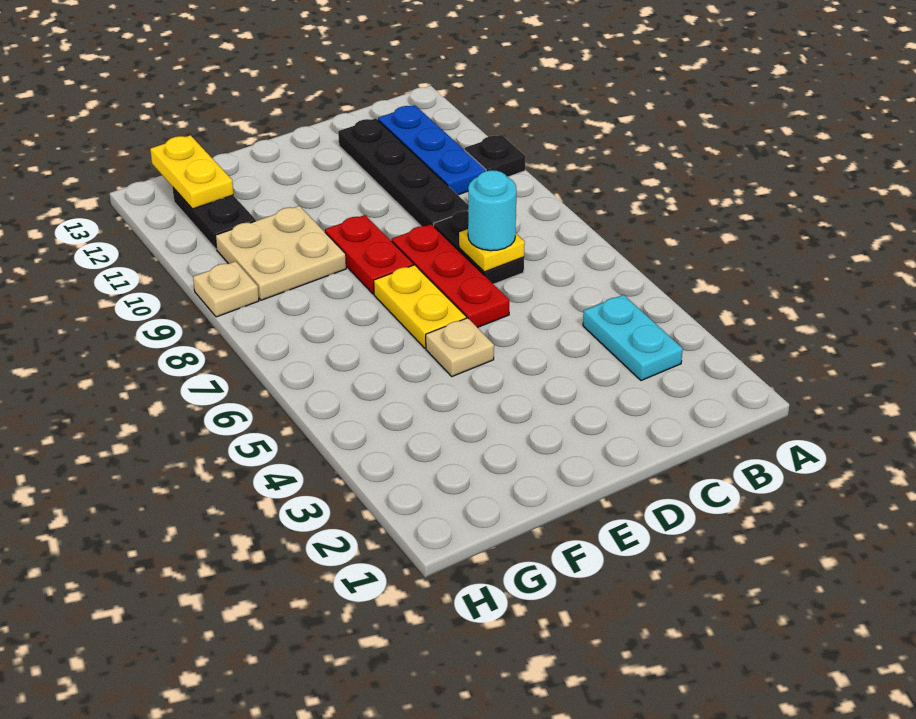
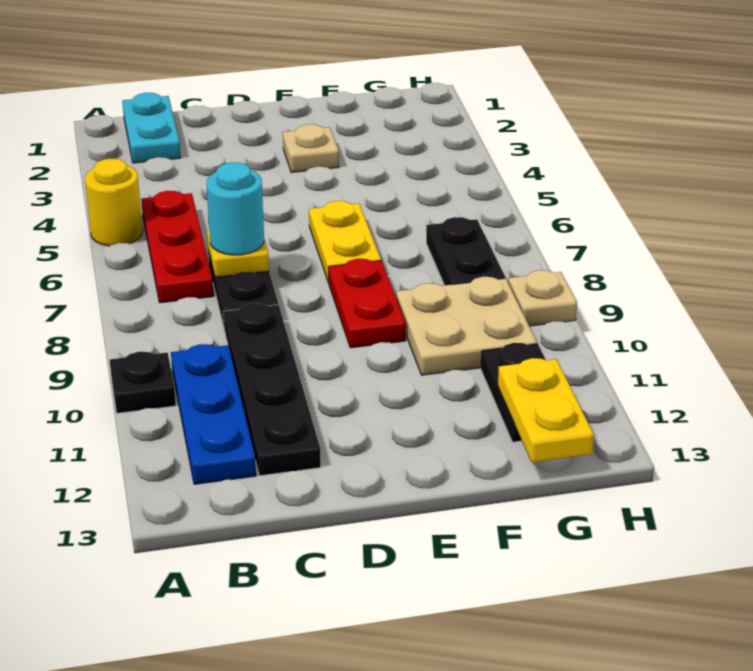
none -> yellow round brick A5 level 1
cyan plate B3:B4 level 1 -> cyan plate B1:B2 level 1
red plate D6:D8 level 1 -> red plate B5:B7 level 1
tan plate E5 level 1 -> tan plate E3 level 1
none -> black plate G7:G8 level 1

